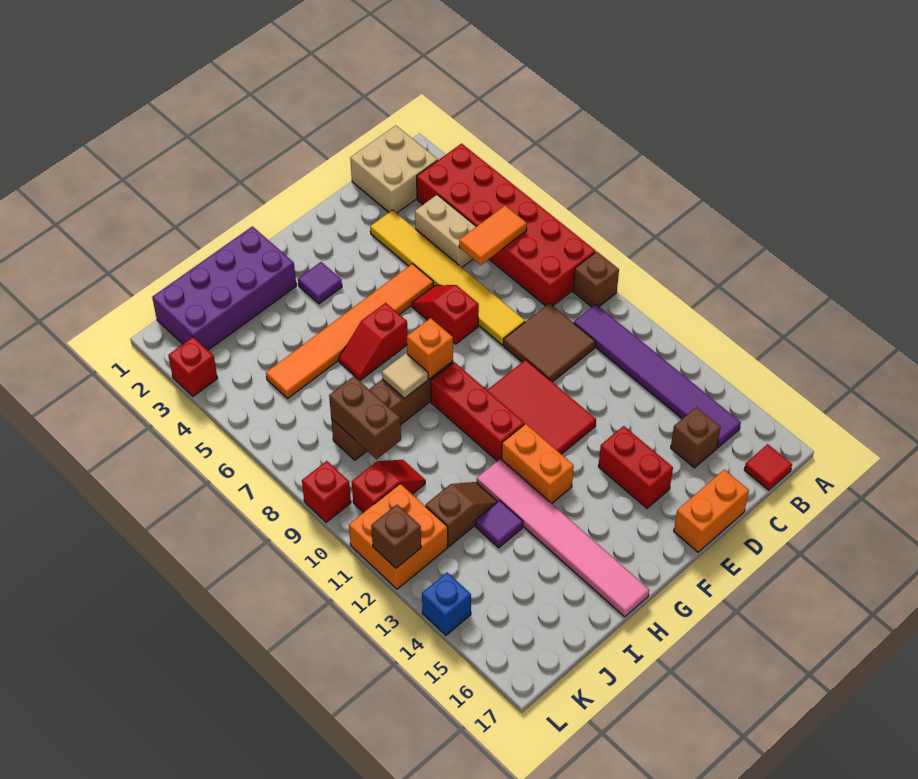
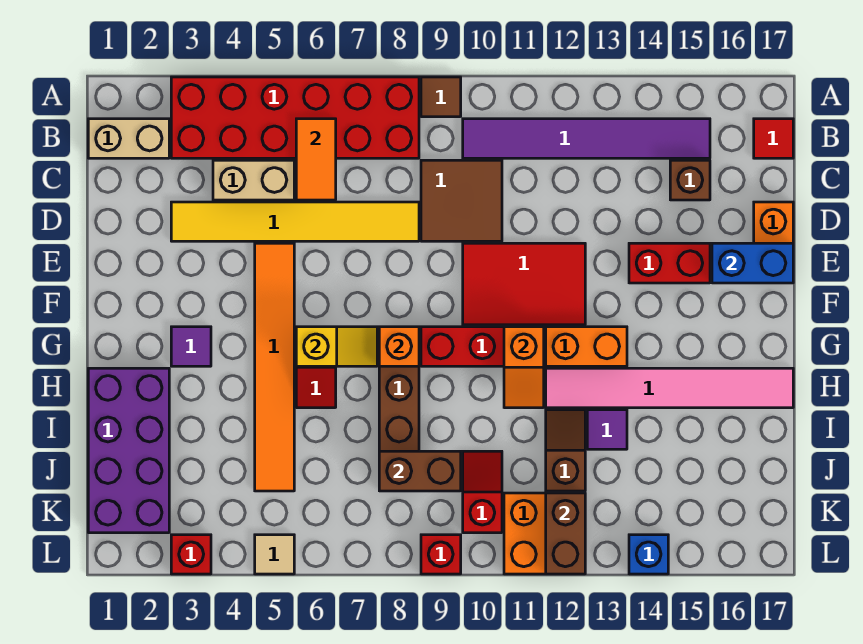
brown brick A9 level 1 -> brown tile A9 level 1
tan brick B1:C2 level 1 -> tan brick B1:B2 level 1
red slope E6:E7 level 1 top 7 -> none
none -> blue brick E16:E17 level 2
none -> yellow slope G6:G7 level 2 top 6
none -> orange slope G11:H11 level 2 top G
tan tile H8 level 2 -> tan tile L5 level 1
brown brick L12 level 2 -> brown brick K12:L12 level 2

